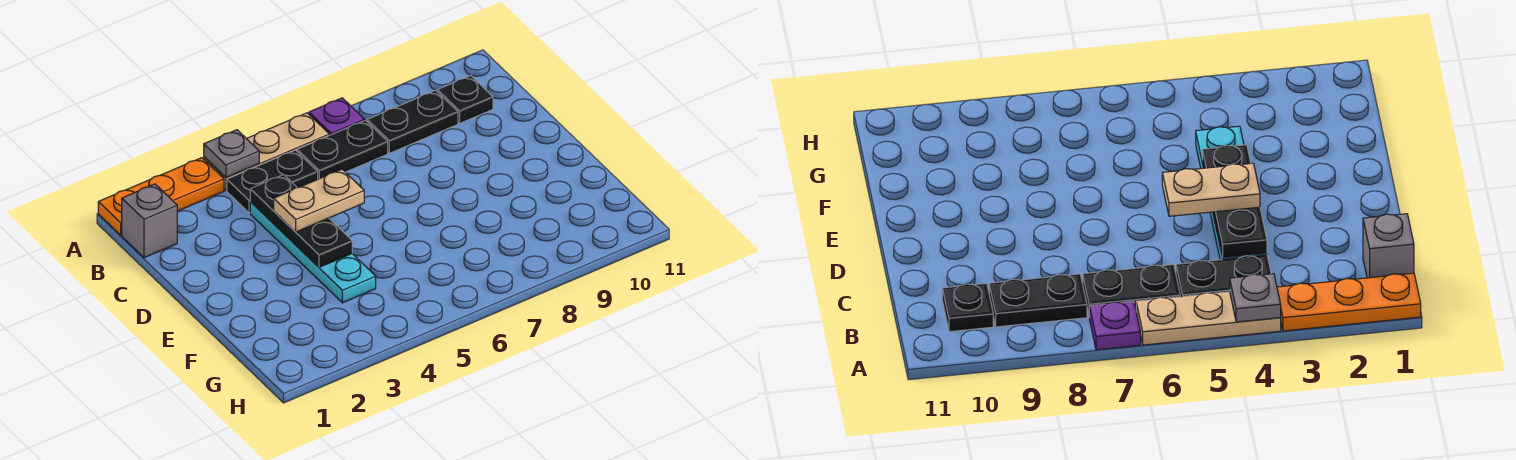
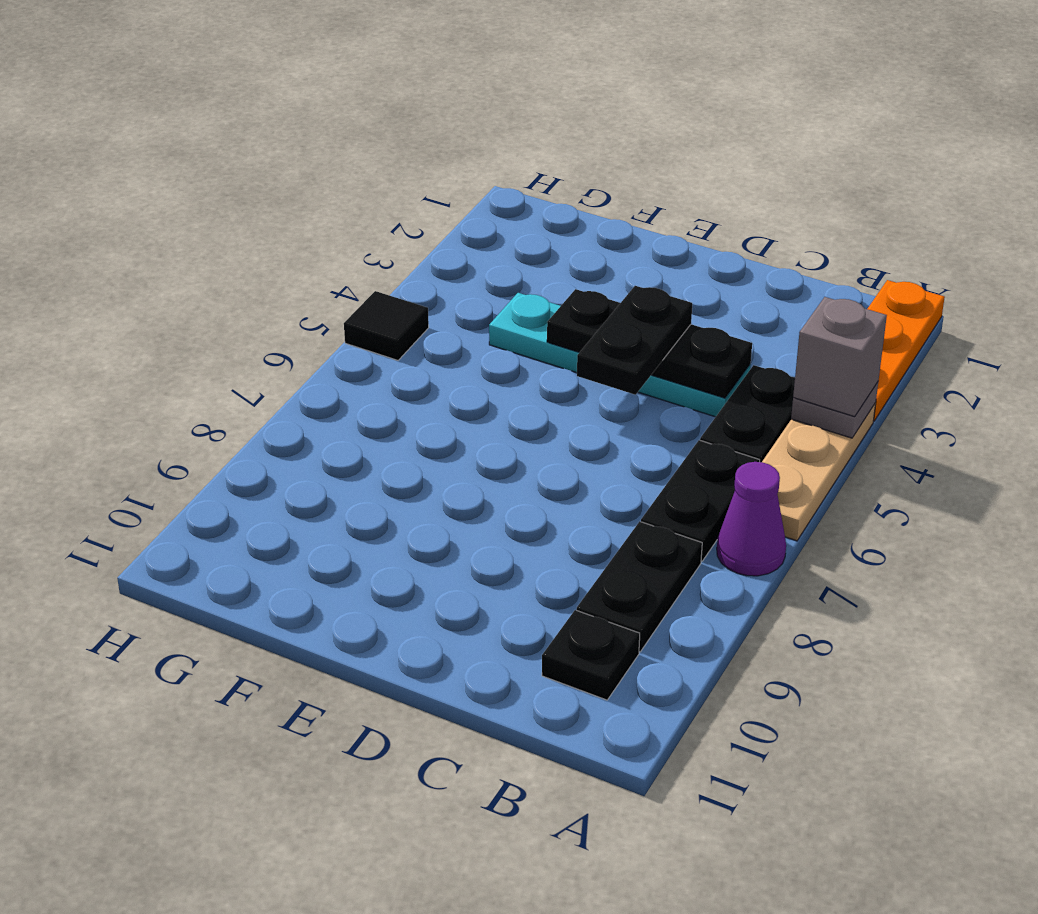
purple plate A7 level 1 -> purple cone A7 level 1
grey brick B1 level 1 -> grey brick A4 level 3
tan plate D4:D5 level 3 -> black plate D4:D5 level 3
none -> black tile H5 level 1

